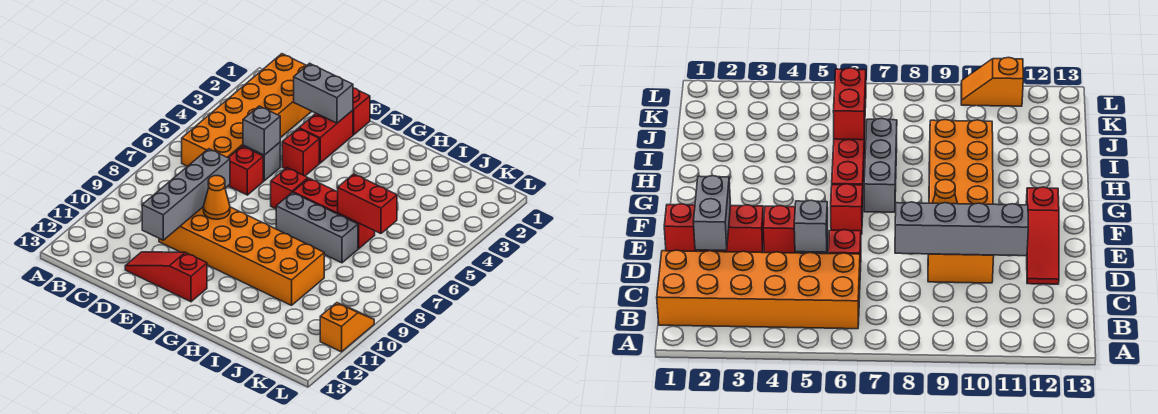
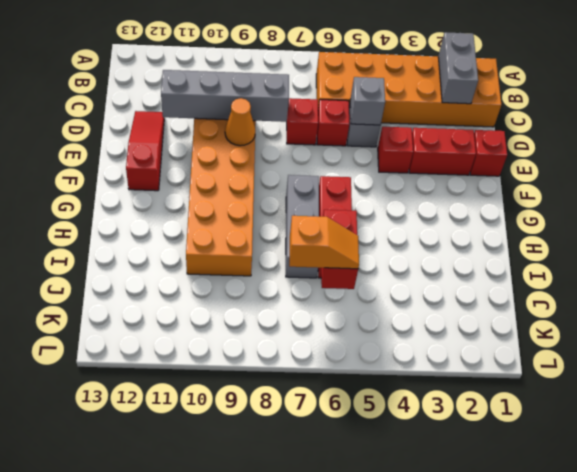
grey brick D2:E2 level 2 -> grey brick B2:C2 level 2
red brick F6 level 1 -> red brick D7 level 1
orange slope L10:L11 level 1 top 11 -> orange slope J6:J7 level 3 top 7

